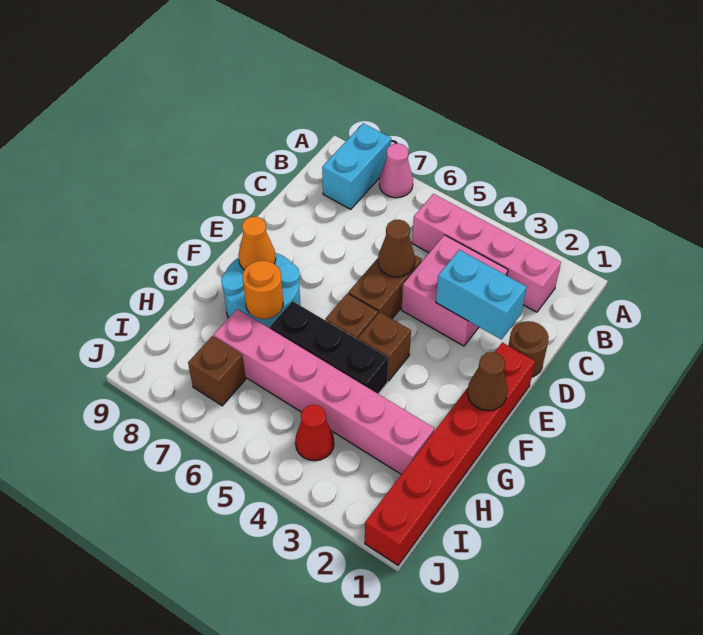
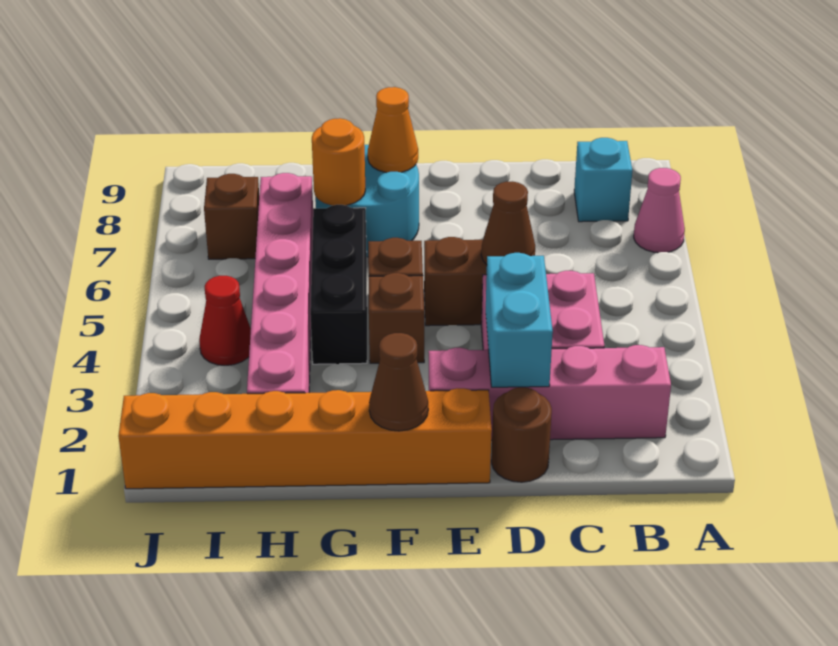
cyan brick A8:B8 level 1 -> cyan brick B8 level 1
pink brick B2:B5 level 1 -> pink brick B2:E2 level 1
red brick E1:J1 level 1 -> orange brick E1:J1 level 1

